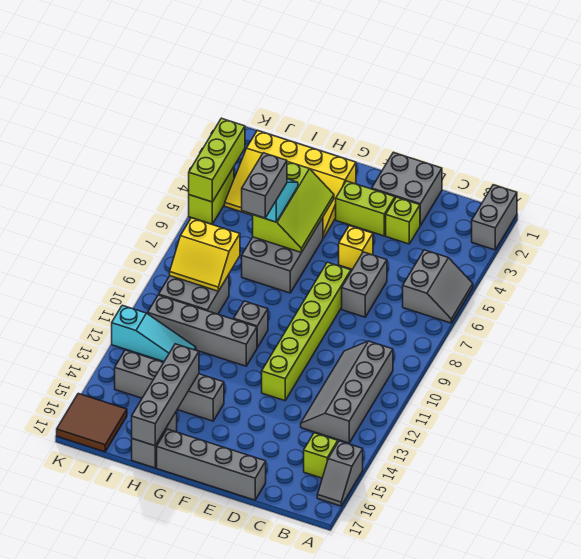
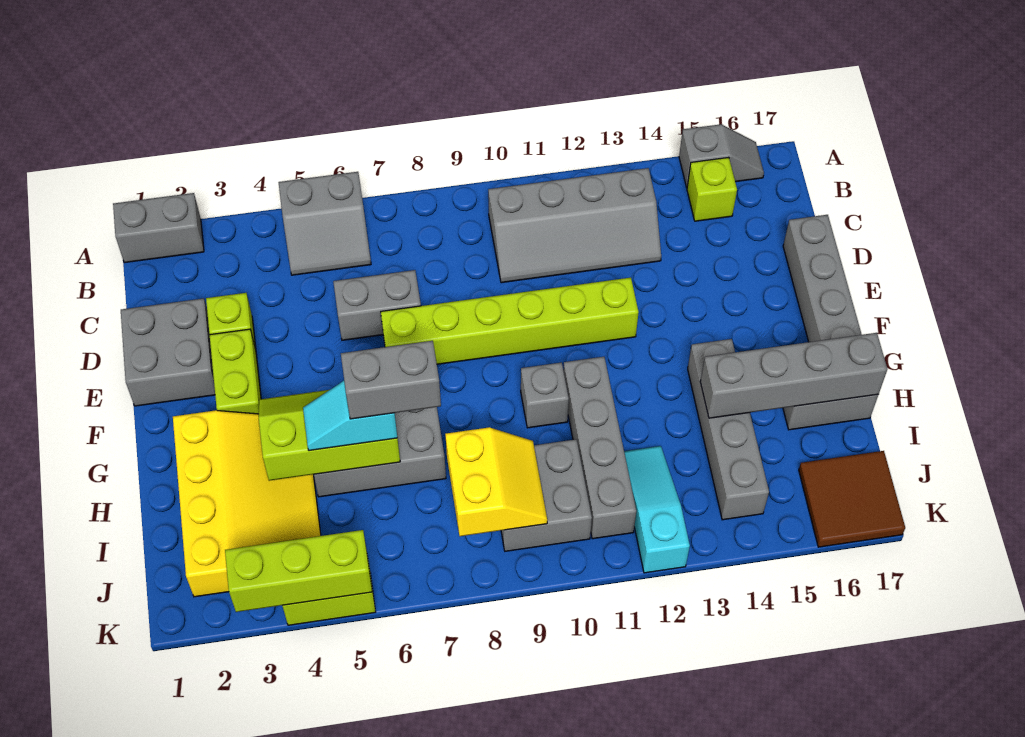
grey slope A5:B6 level 1 top B -> grey slope A5:B6 level 1 top A
yellow brick E5 level 1 -> none

